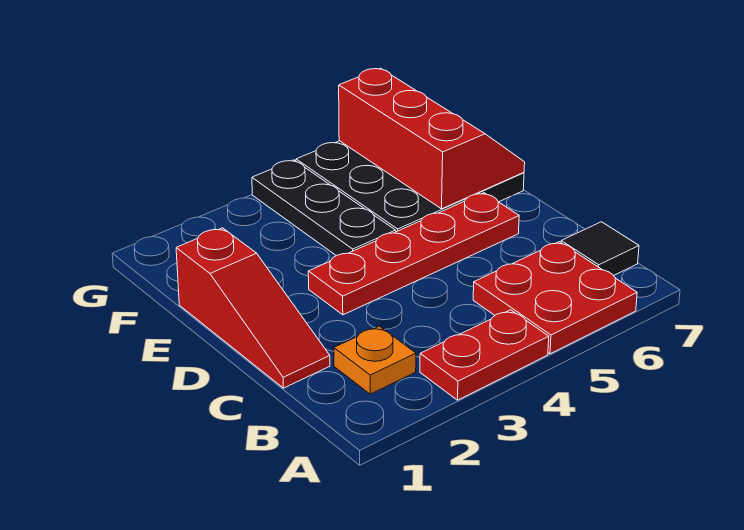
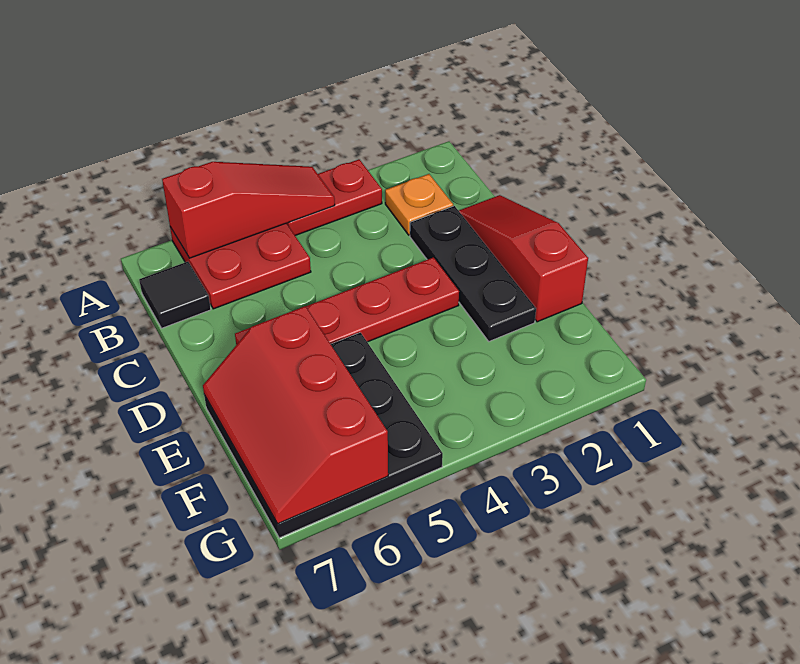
none -> red slope A4:A6 level 2 top 6
black plate E4:G4 level 1 -> black plate C2:E2 level 1

